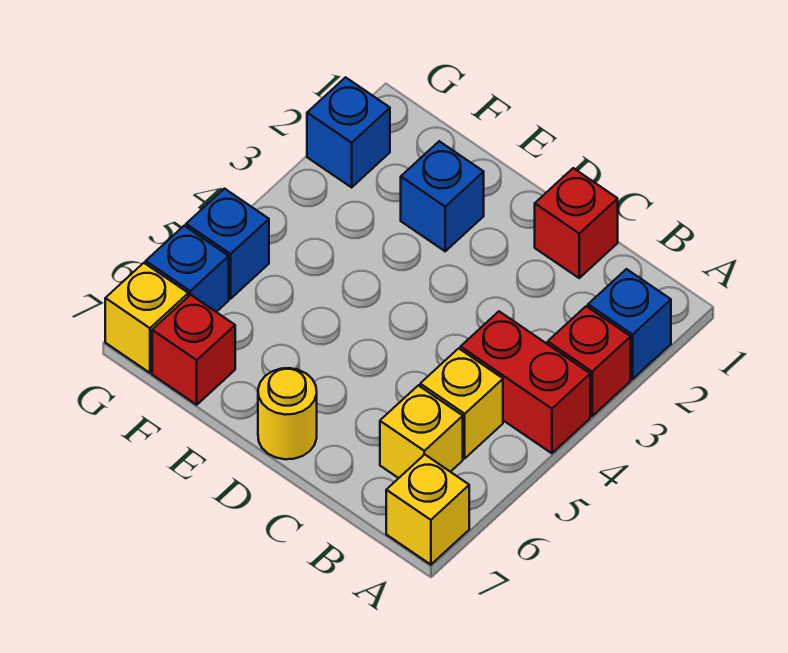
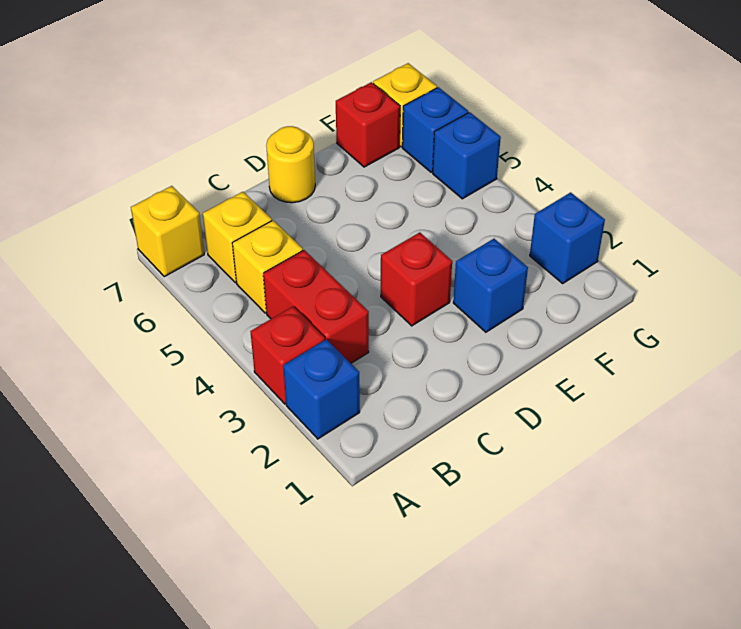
red brick A4:B4 level 1 -> red brick B3:B4 level 1
red brick C1 level 1 -> red brick D3 level 1

